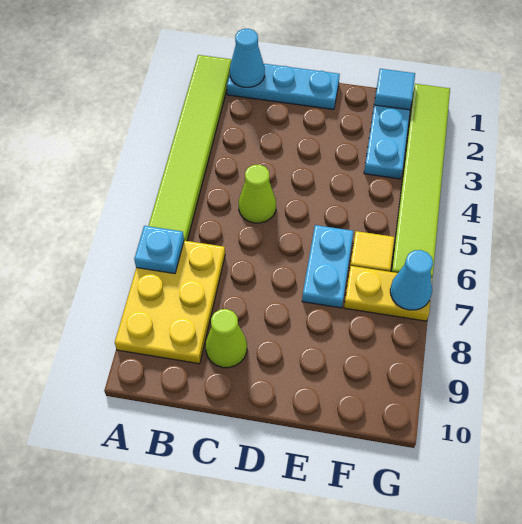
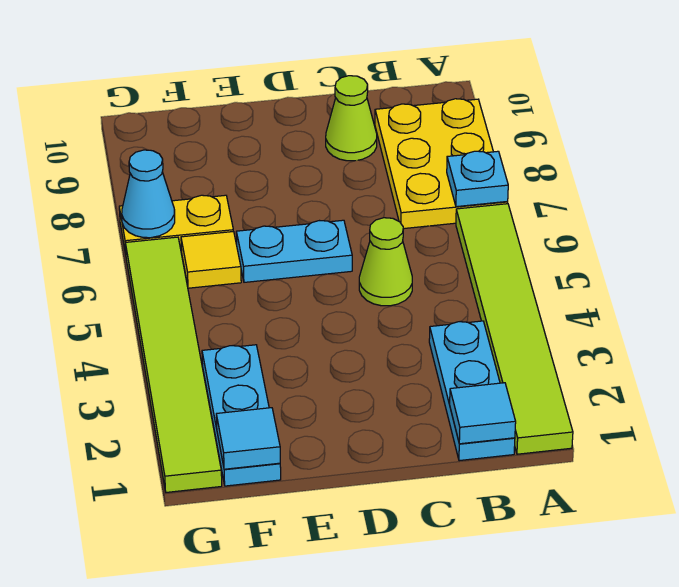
cyan plate B1:D1 level 1 -> cyan plate B1:B3 level 1
cyan cone B1 level 2 -> cyan tile B1 level 2
cyan plate E6:E7 level 1 -> cyan plate D6:E6 level 1

